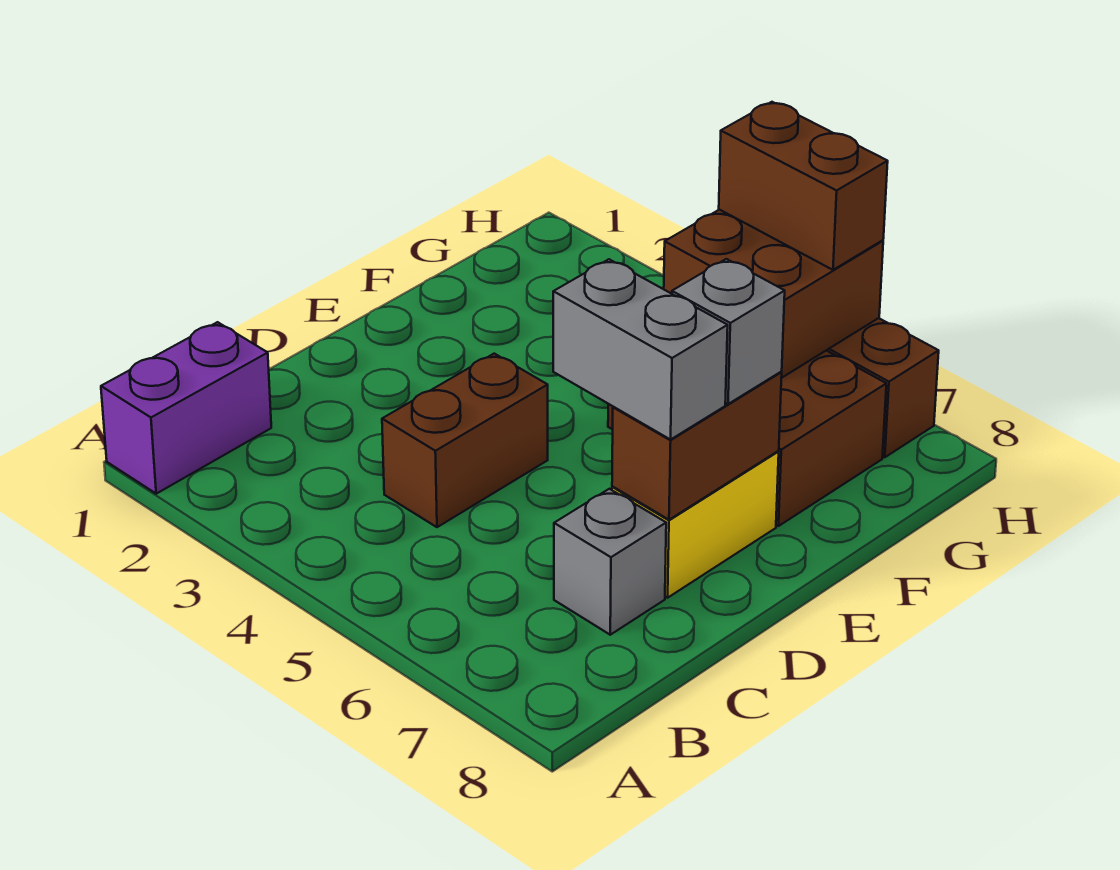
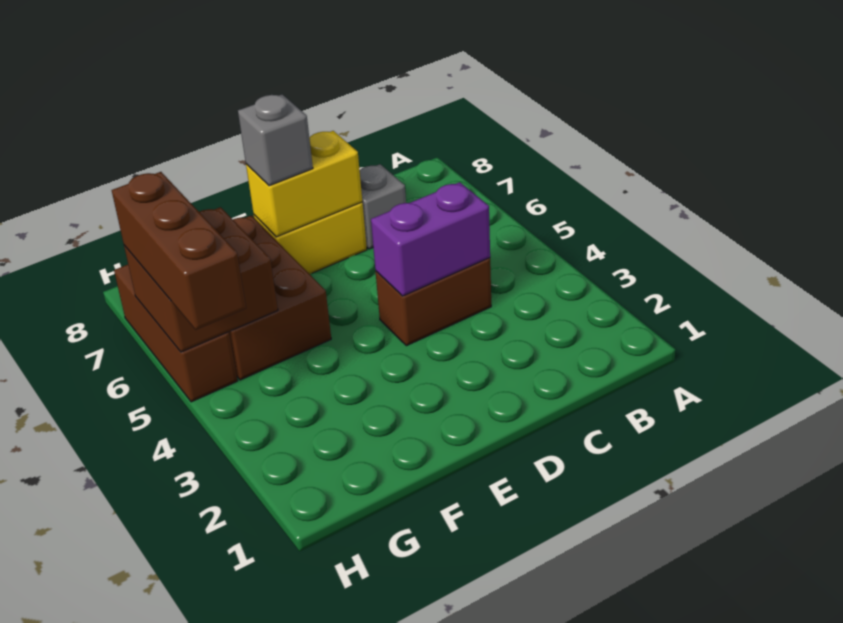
purple brick A1:B1 level 1 -> purple brick C4:D4 level 2
grey brick D6:D7 level 3 -> none
brown brick D7:E7 level 2 -> yellow brick D7:E7 level 2
brown brick H5:H6 level 3 -> brown brick H4:H6 level 3

